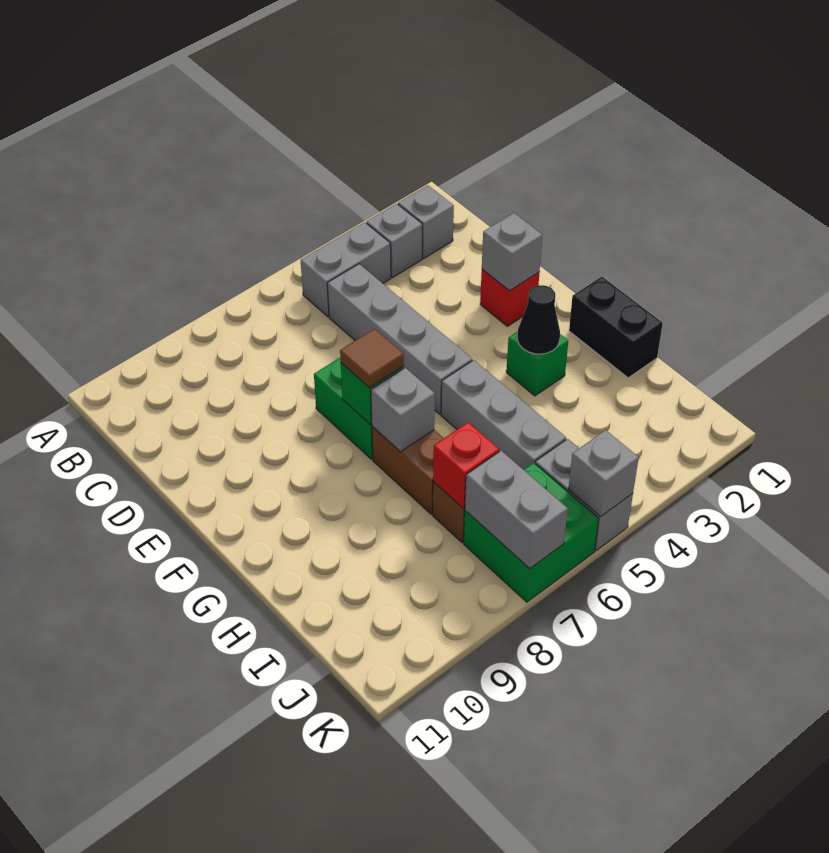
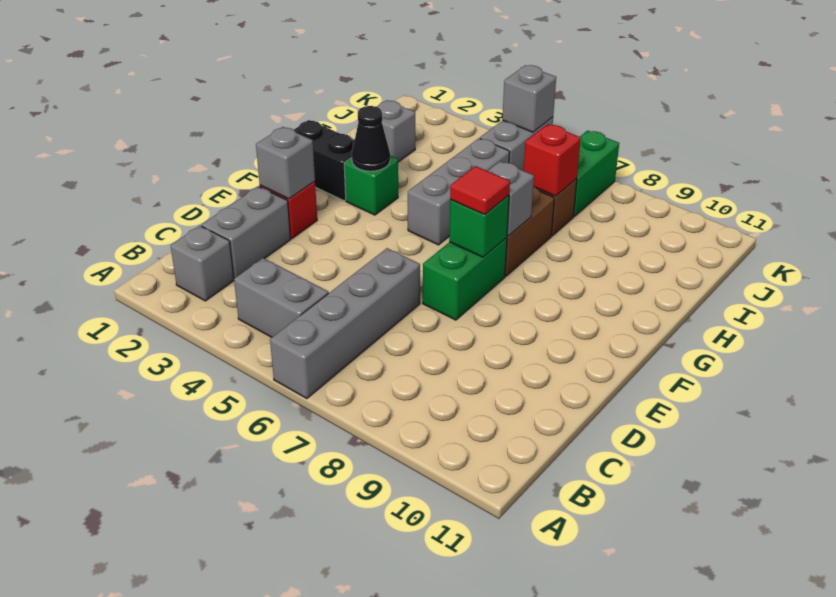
grey brick B3 level 1 -> grey brick I2 level 1
grey brick C5:F5 level 1 -> grey brick A6:D6 level 1
brown tile F7 level 3 -> red tile F7 level 3
black brick G1:H1 level 1 -> black brick G1:G2 level 1
green brick J6:K7 level 1 -> green brick J7:K7 level 1
grey brick J7:K7 level 2 -> grey brick C2:D2 level 1

